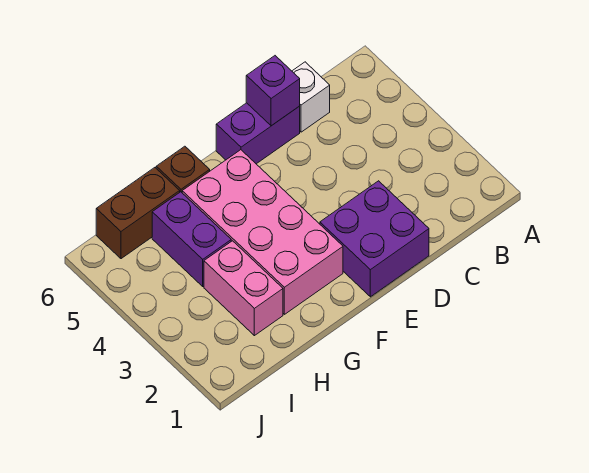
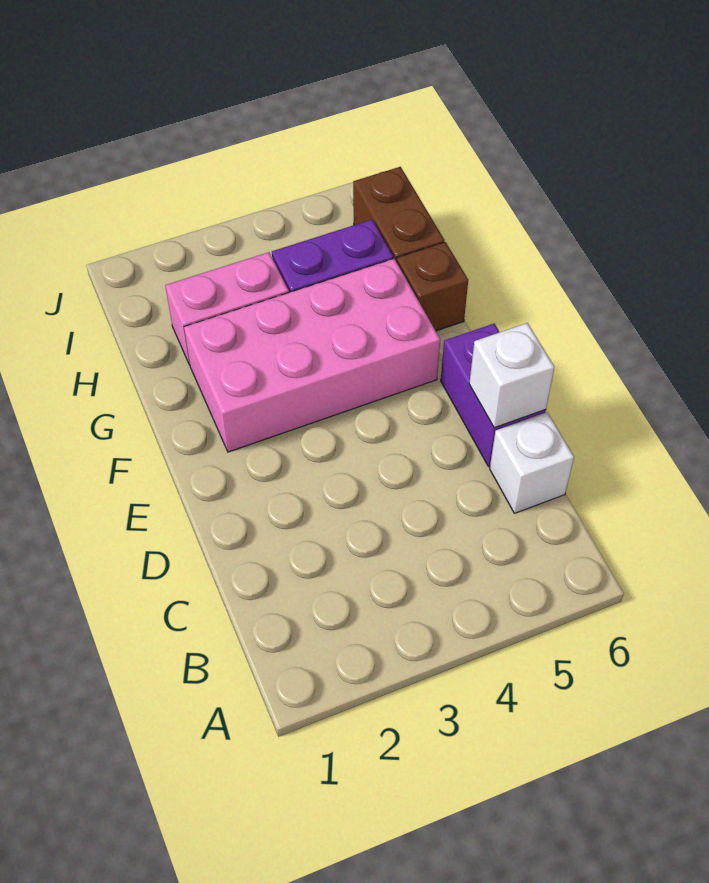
purple brick D1:E2 level 1 -> none
purple brick D6 level 2 -> white brick D6 level 2

